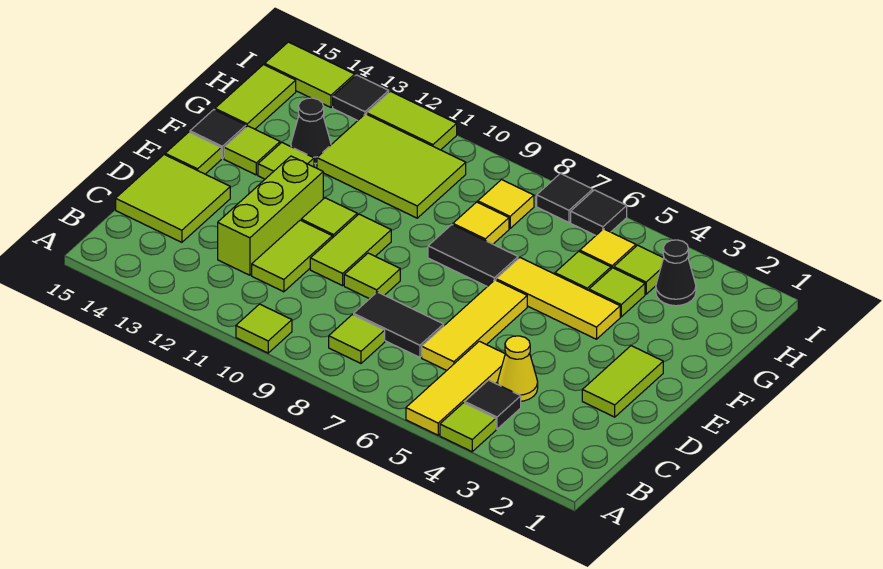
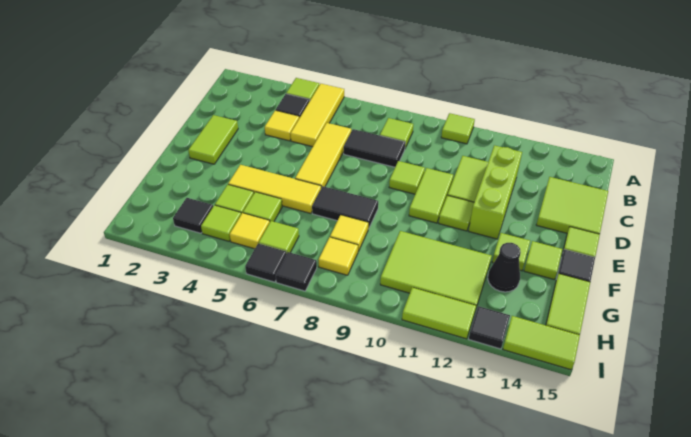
yellow cone C4 level 1 -> yellow tile C4 level 1
black cone H3 level 1 -> black tile H3 level 1
none -> lime tile H6 level 1

